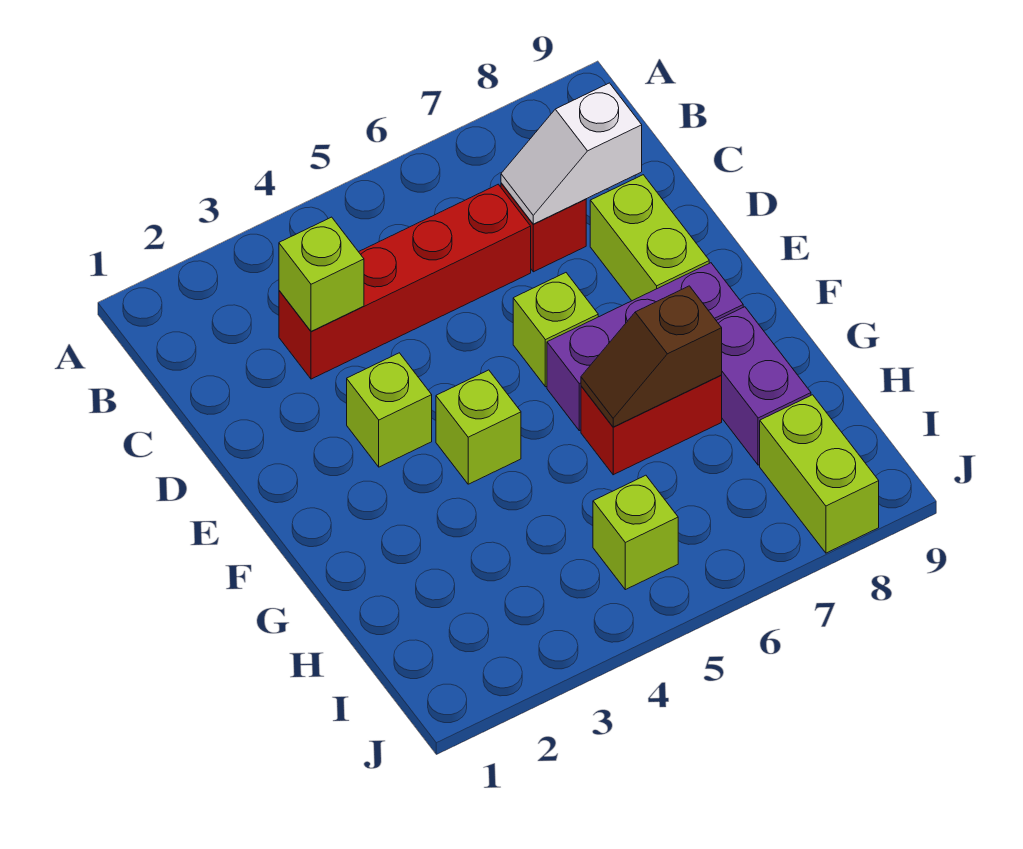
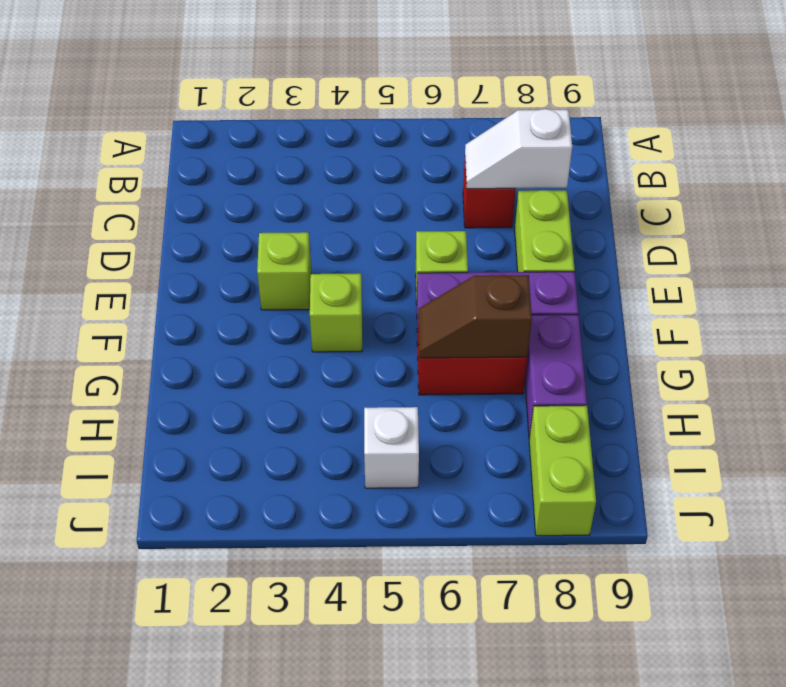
red brick C3:C6 level 1 -> none
lime brick C3 level 2 -> none
lime brick I5 level 1 -> white brick I5 level 1

